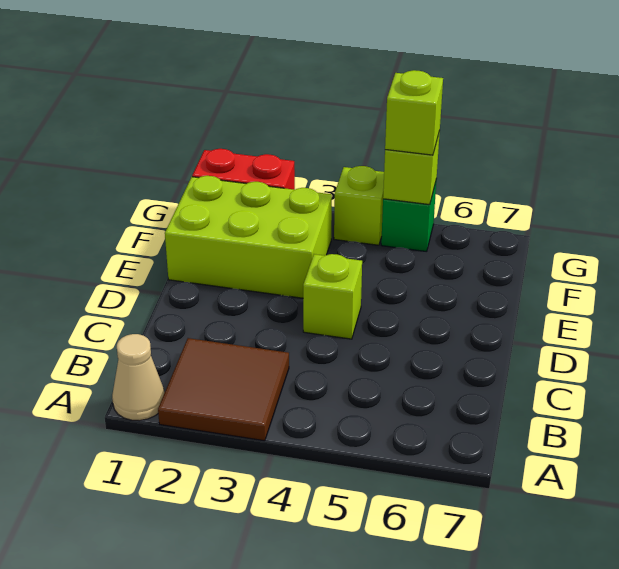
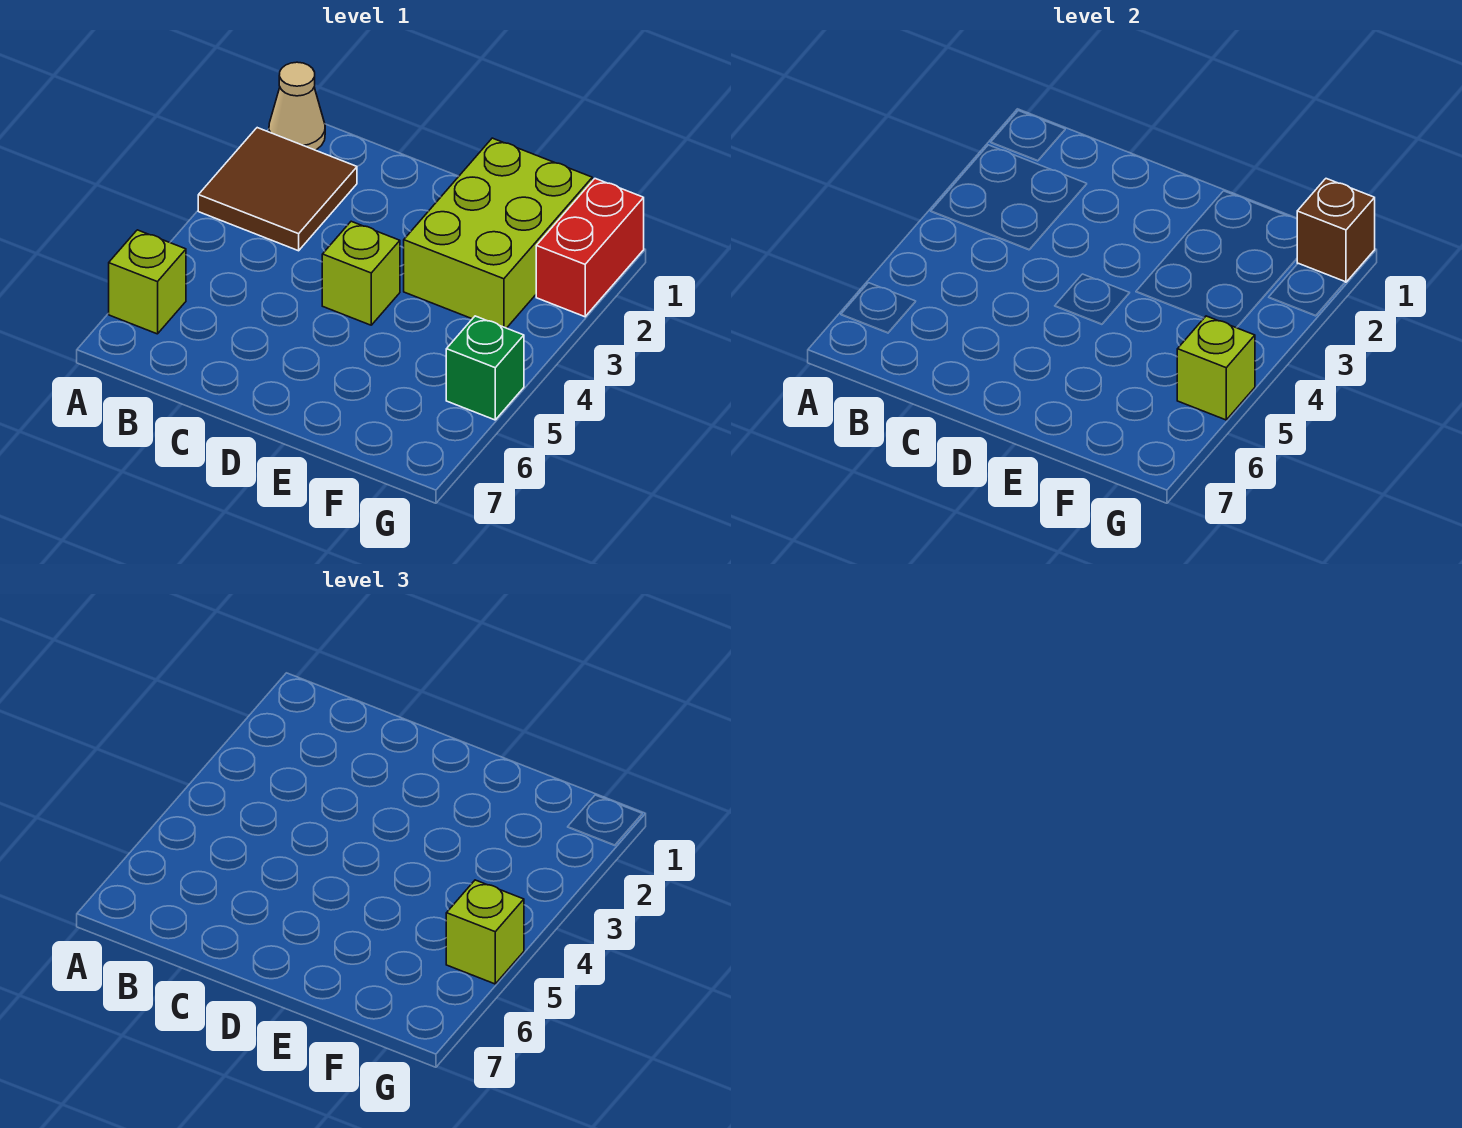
none -> brown brick G1 level 2
lime brick G4 level 1 -> lime brick A6 level 1

